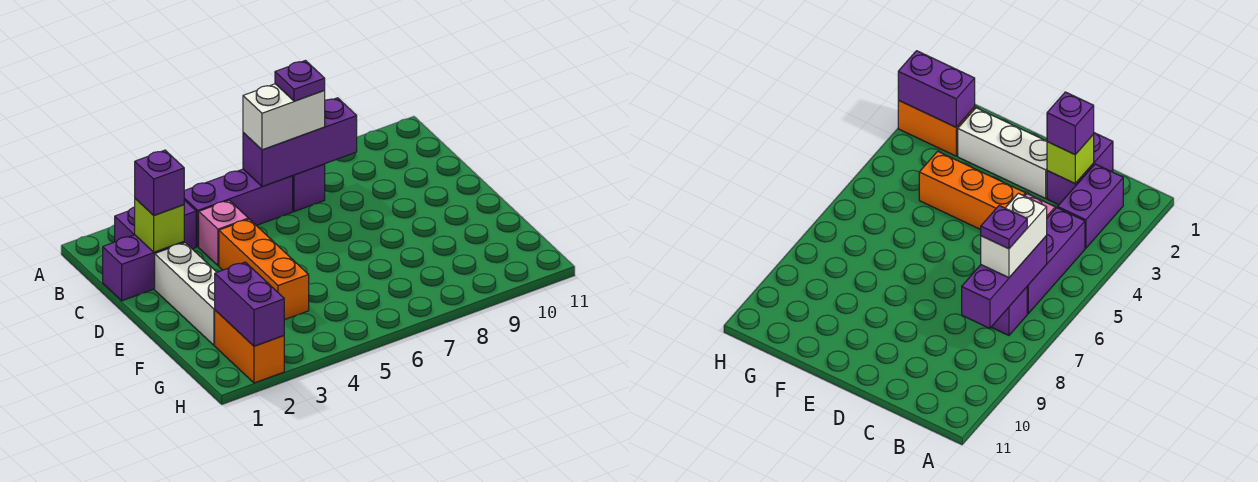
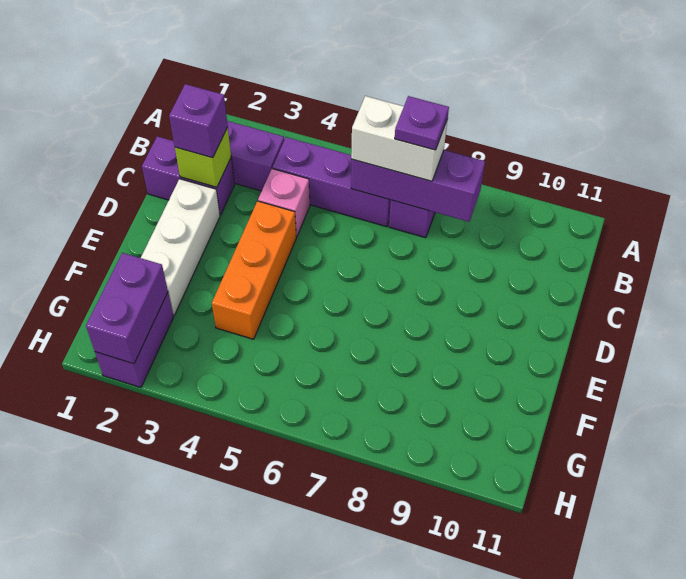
orange brick G2:H2 level 1 -> purple brick G2:H2 level 1

